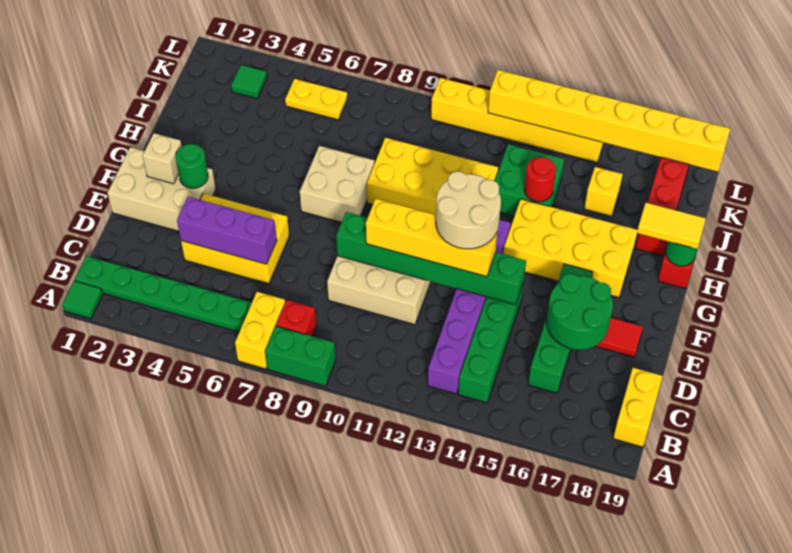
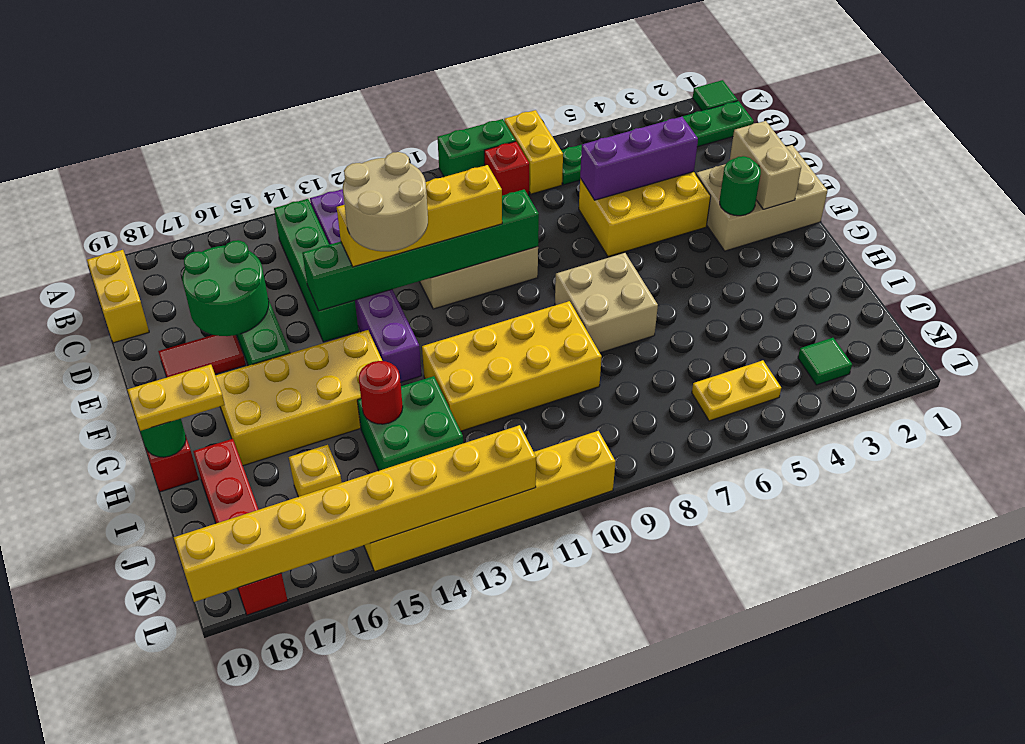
tan brick F2 level 2 -> tan brick E2:F2 level 2
yellow tile H18:H19 level 3 -> yellow plate H18:H19 level 3

